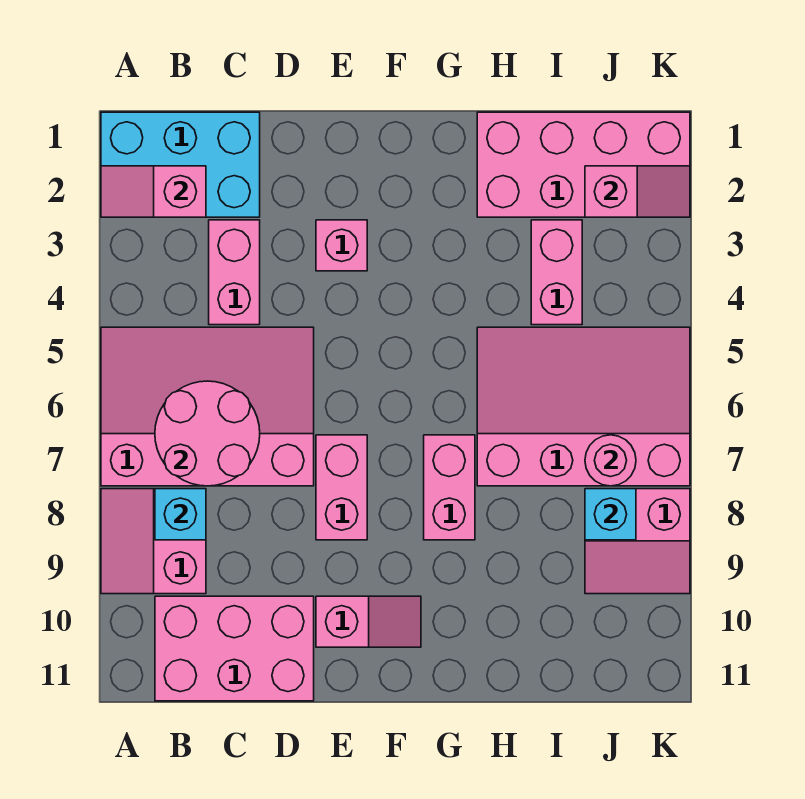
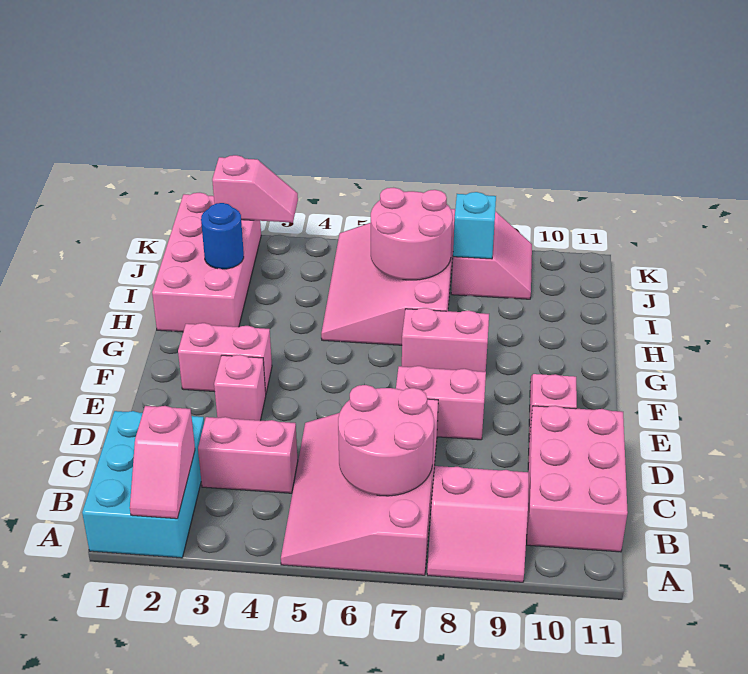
cyan brick B8 level 2 -> none
none -> blue round brick I2 level 2
pink brick I3:I4 level 1 -> pink brick F2:F3 level 1
pink slope J2:K2 level 2 top J -> pink slope K2:K3 level 2 top 2
pink round brick J7 level 2 -> pink round brick I6:J7 level 2

